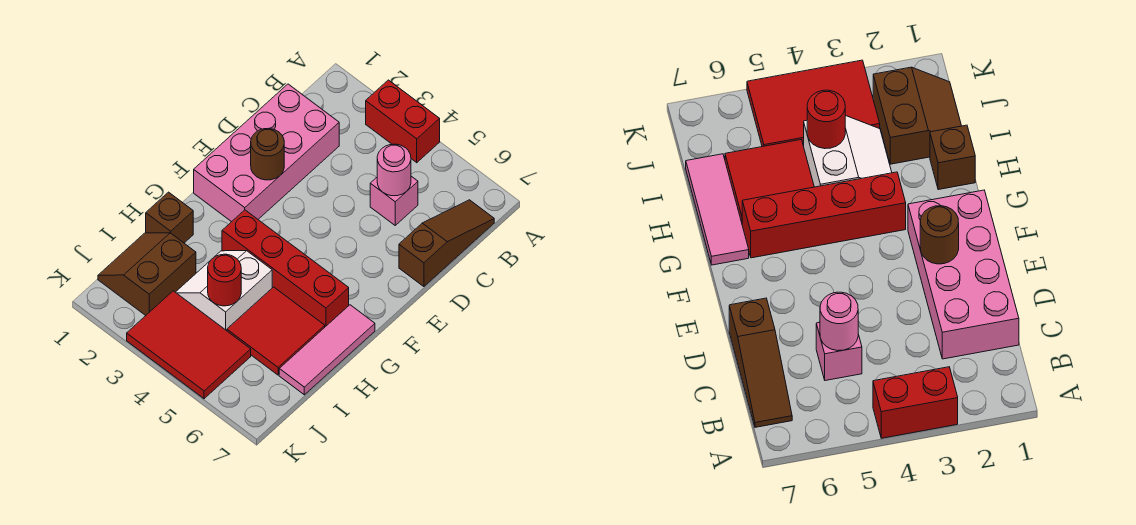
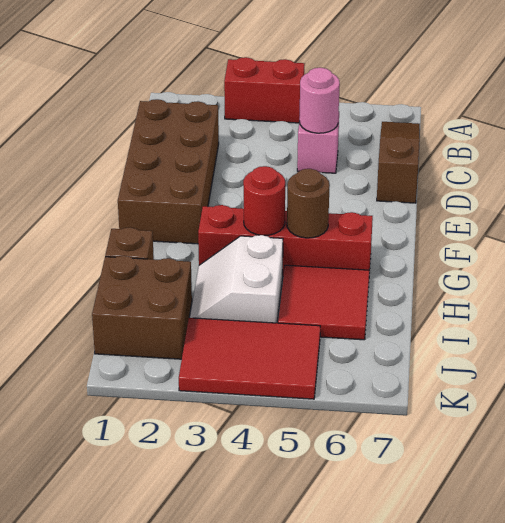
pink brick C1:F2 level 1 -> brown brick C1:F2 level 1
brown round brick E2 level 2 -> brown round brick G5 level 2
pink tile G7:I7 level 1 -> none
brown slope I1:J2 level 1 top 2 -> brown brick I1:J2 level 1
red round brick I4 level 2 -> red round brick G4 level 2

